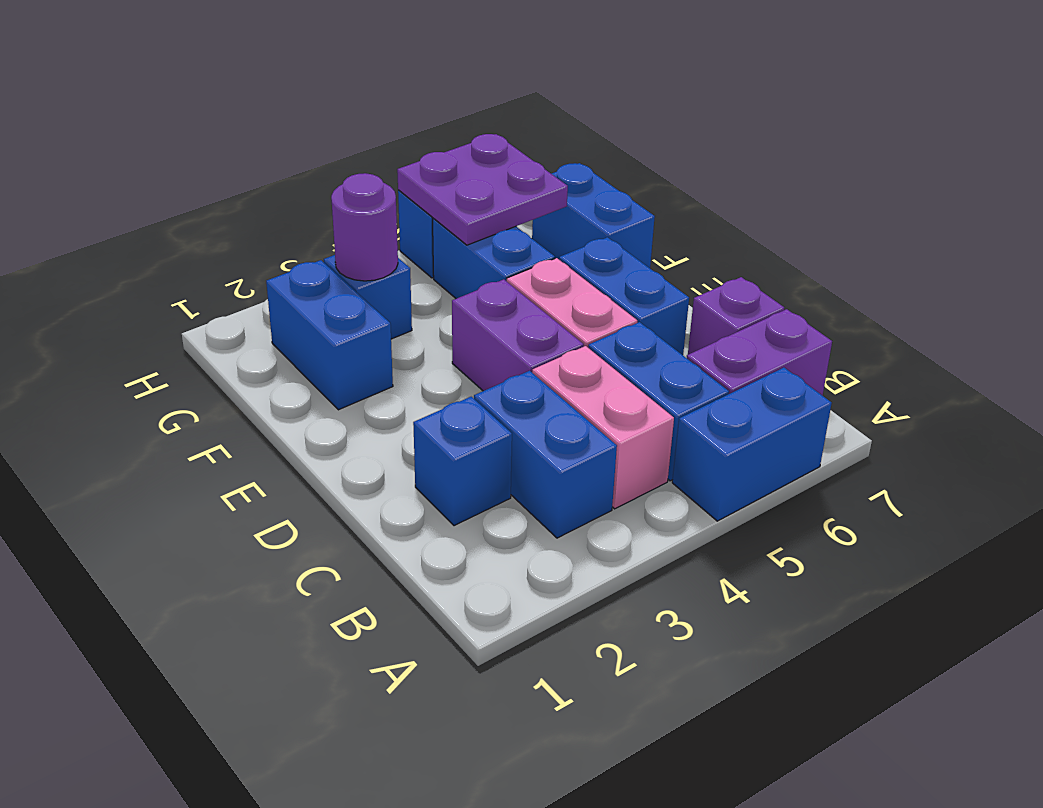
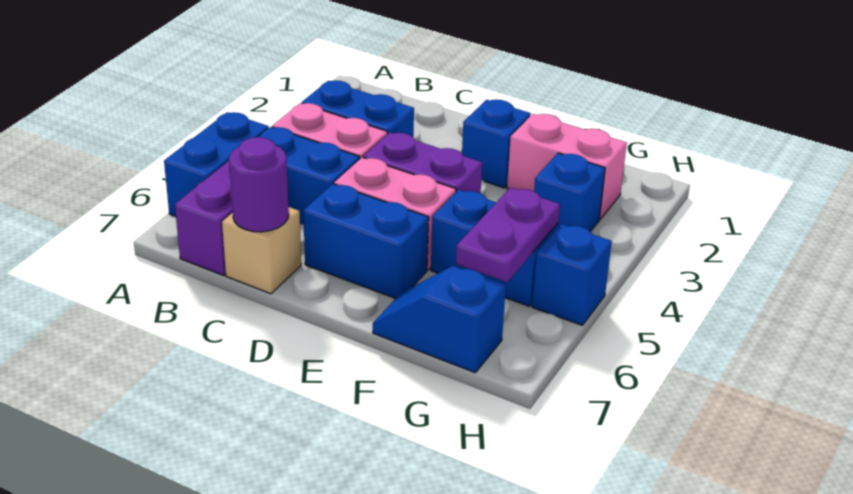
blue brick C2 level 1 -> blue brick E2 level 1
purple brick C7 level 1 -> tan brick C7 level 1
blue brick F2:G2 level 1 -> pink brick F2:G2 level 1
blue brick F7:G7 level 1 -> blue slope F7:G7 level 1 top G
purple round brick G3 level 2 -> purple round brick C7 level 2
purple plate G5:H6 level 2 -> purple plate G5:G6 level 2

